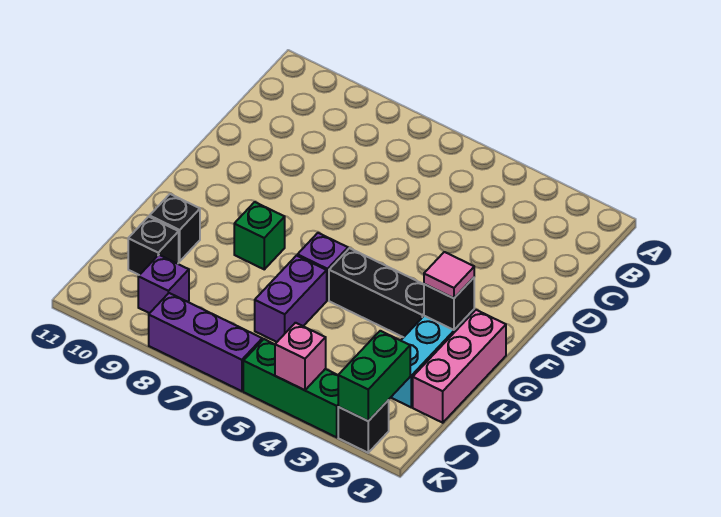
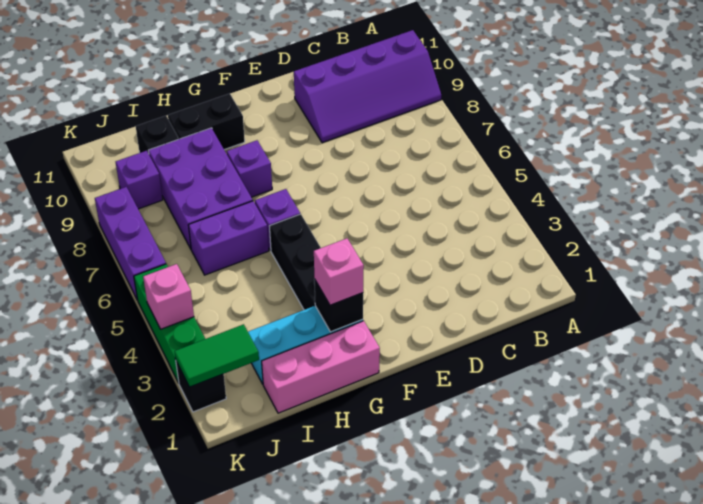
none -> purple slope A9:D10 level 1 top 10
pink tile G2 level 3 -> pink brick G2 level 3
green brick G8 level 1 -> purple brick G8 level 1
none -> purple brick H7:I9 level 1
black brick H10 level 1 -> black brick G10:H10 level 1
green brick J2:K2 level 2 -> green tile J2:K2 level 2

